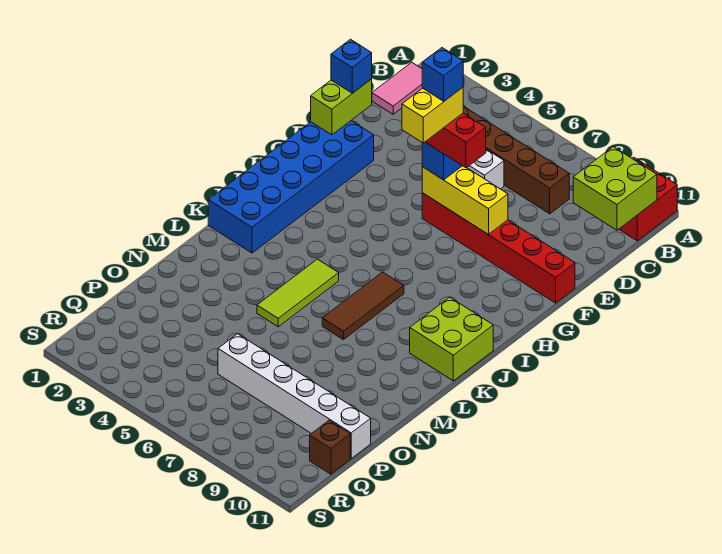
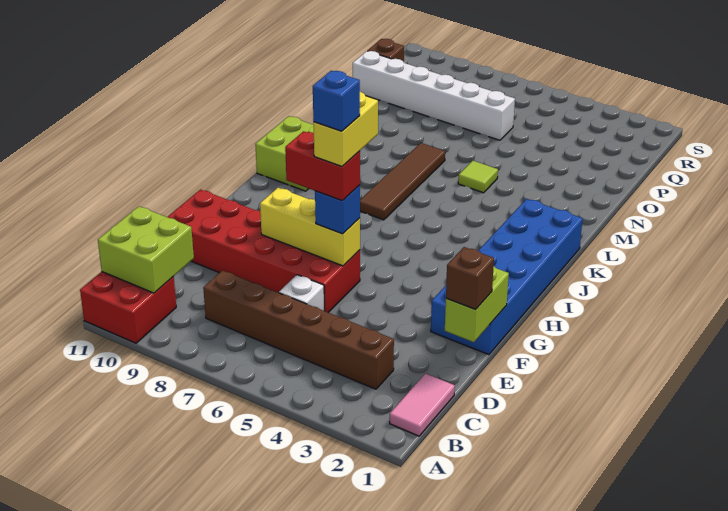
blue brick E1 level 3 -> brown brick E1 level 3
red brick F6:F11 level 1 -> red brick E6:F11 level 1
brown tile J7:L7 level 1 -> brown tile J7:M7 level 1
lime tile K5:M5 level 1 -> lime tile M5 level 1

